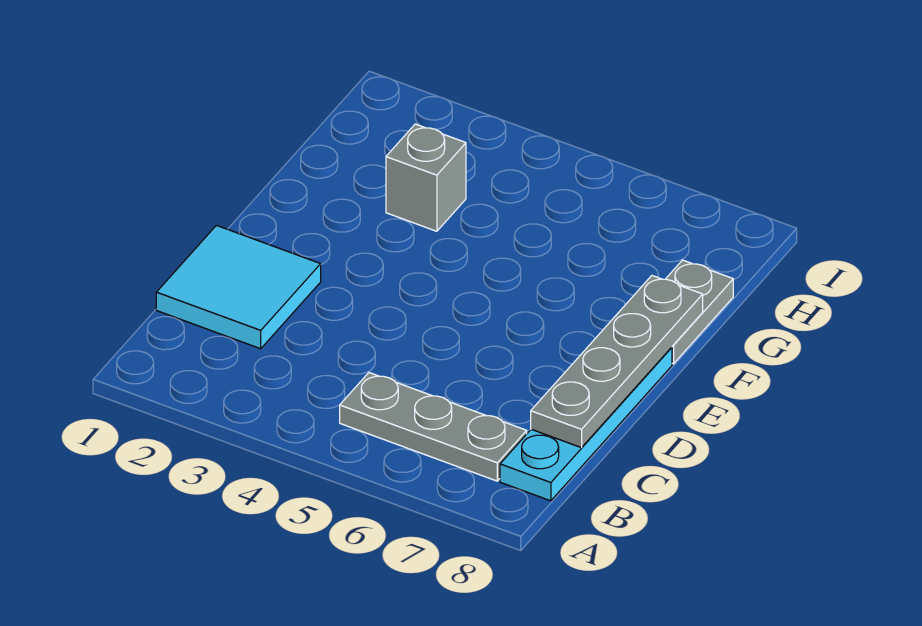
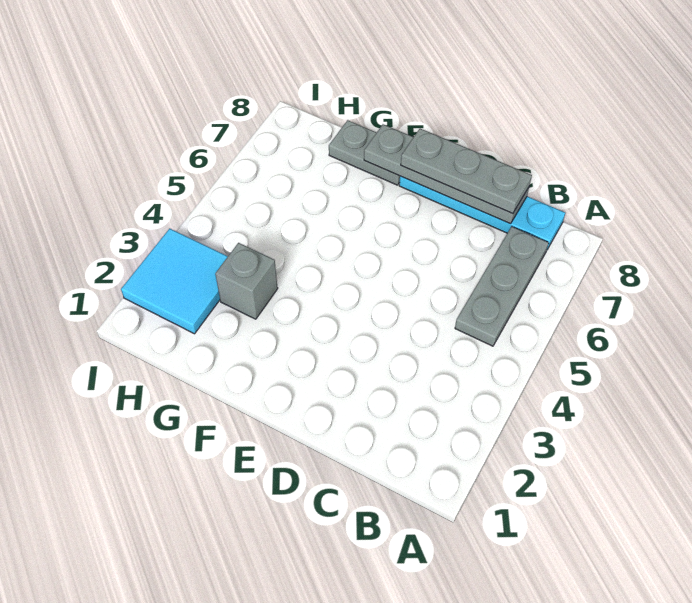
cyan tile C1:D2 level 1 -> cyan tile H2:I3 level 1
none -> grey plate C8:E8 level 3

